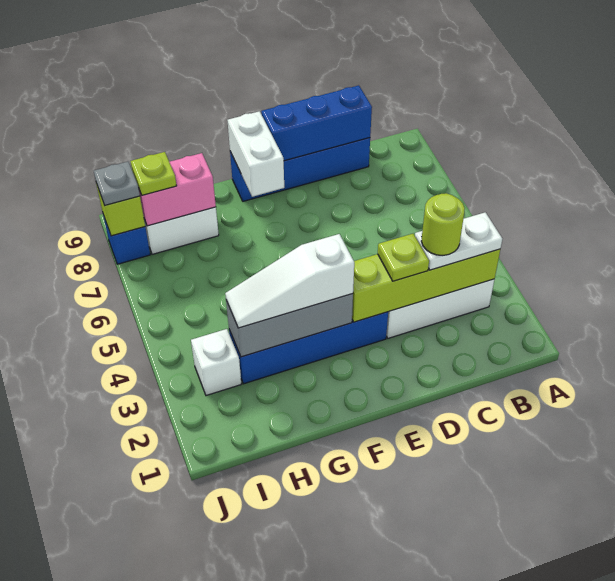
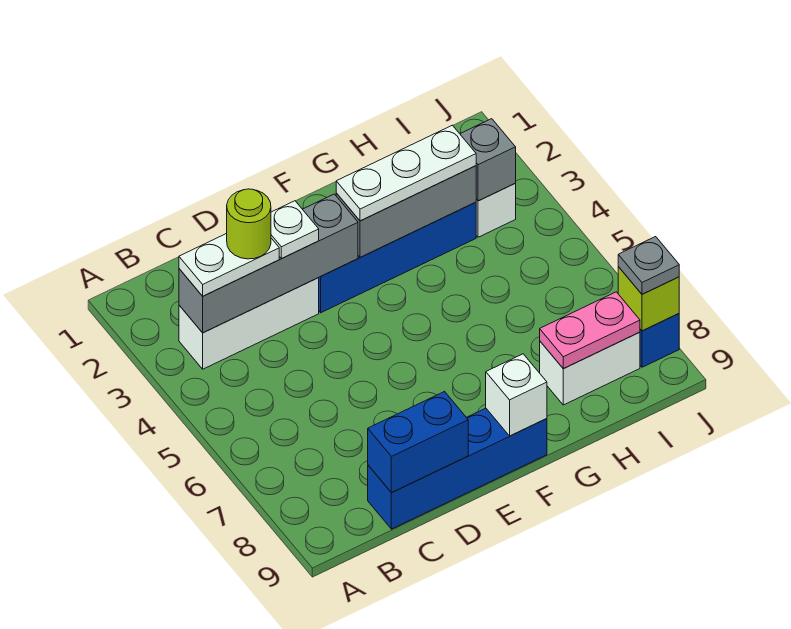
lime brick B3:E3 level 2 -> grey brick B3:E3 level 2
blue brick C9:E9 level 2 -> blue brick C9:D9 level 2
lime plate D3 level 3 -> white plate D3 level 3
white slope F3:H3 level 3 top F -> white plate F3:H3 level 3
white brick F8:F9 level 2 -> white brick F9 level 2
pink brick H8:I8 level 2 -> pink plate H8:I8 level 2
none -> grey brick I3 level 2
lime plate I8 level 3 -> none

